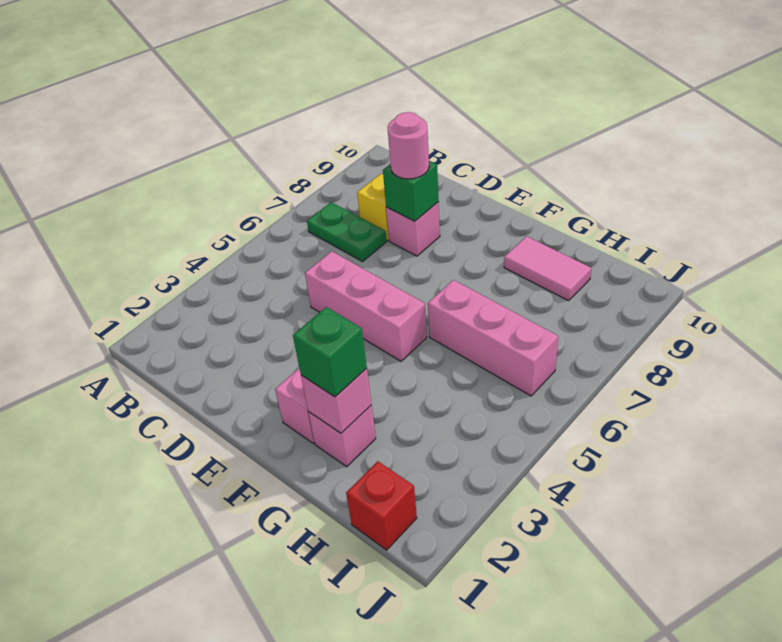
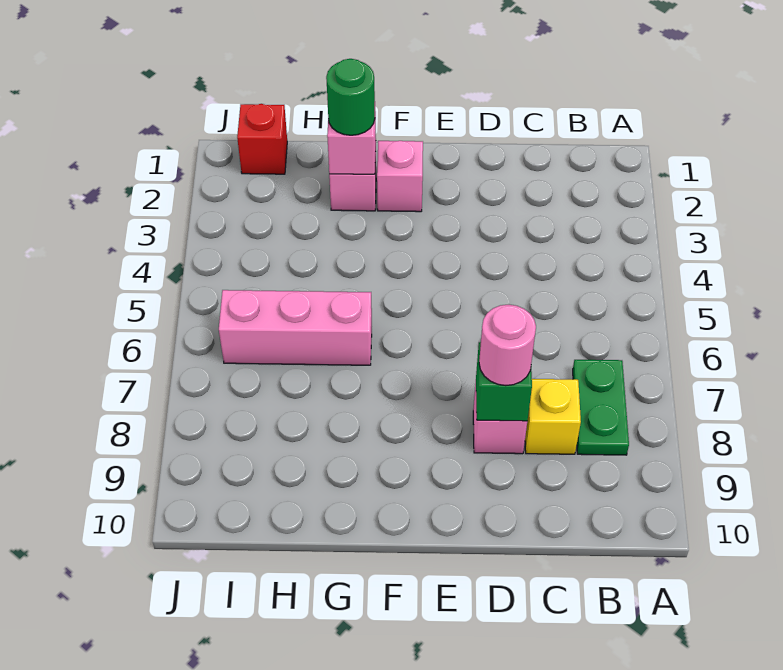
green plate B7:C7 level 1 -> green plate B7:B8 level 1
pink brick D5:F5 level 1 -> none
green brick G2 level 3 -> green round brick G2 level 3
pink tile G9:H9 level 1 -> none

